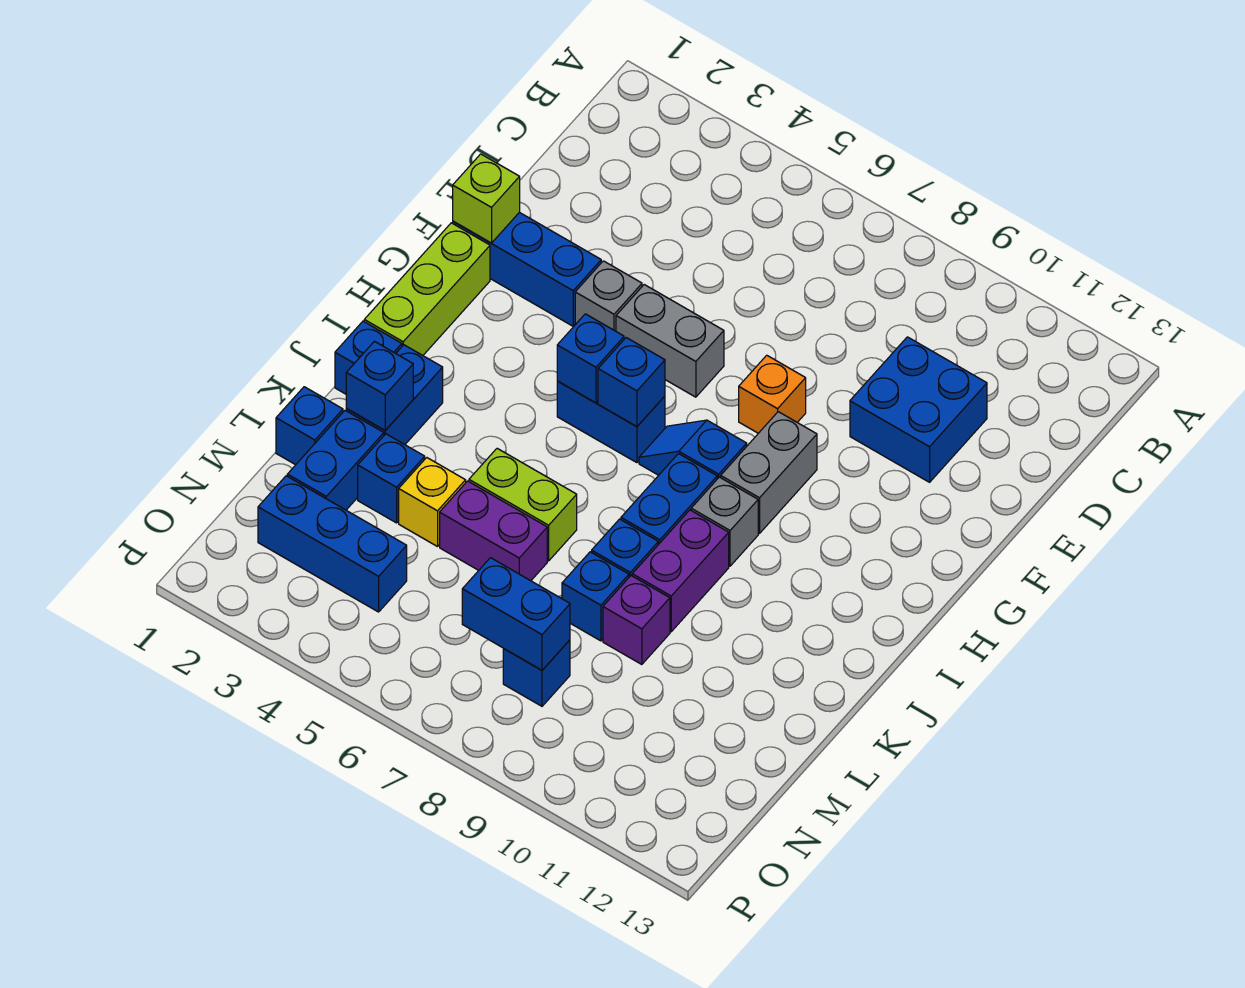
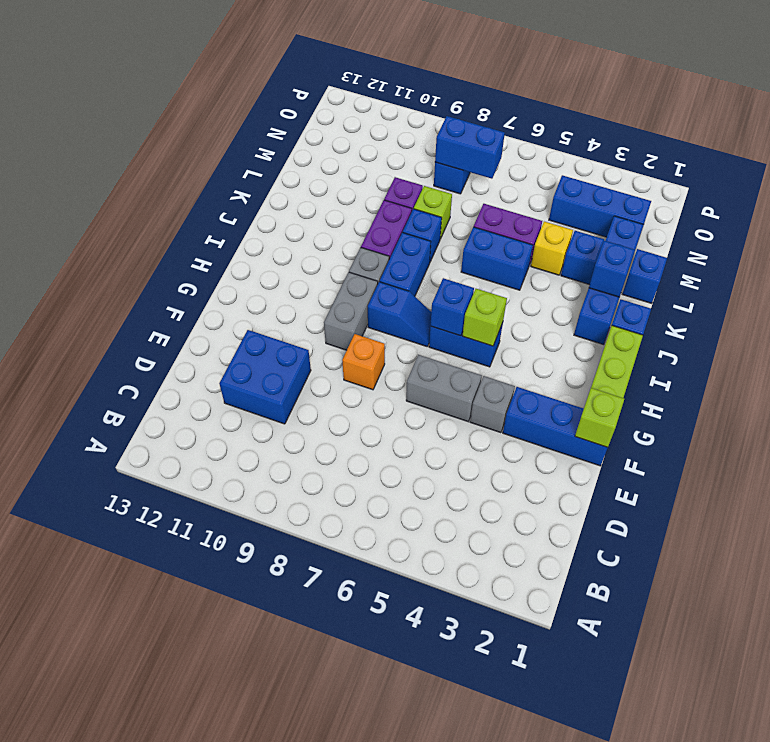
blue brick H5 level 2 -> lime brick H5 level 2
lime brick K5:K6 level 1 -> blue brick K5:K6 level 1
blue brick L8 level 1 -> lime brick L8 level 1

